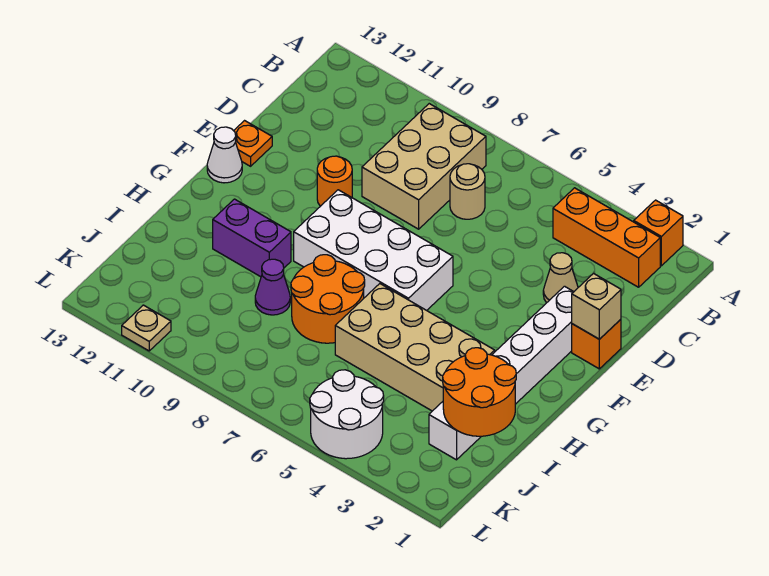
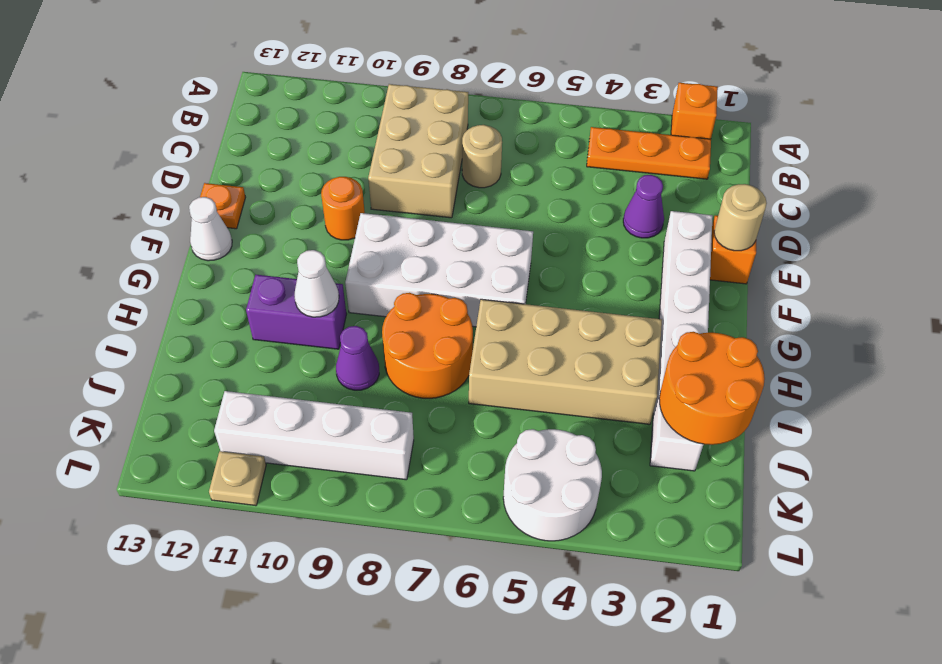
orange brick B2:B4 level 1 -> orange plate B2:B4 level 1
tan cone D3 level 1 -> purple cone D3 level 1
tan brick E1 level 2 -> tan round brick E1 level 2
none -> white cone H10 level 2
none -> white brick K8:K11 level 1

